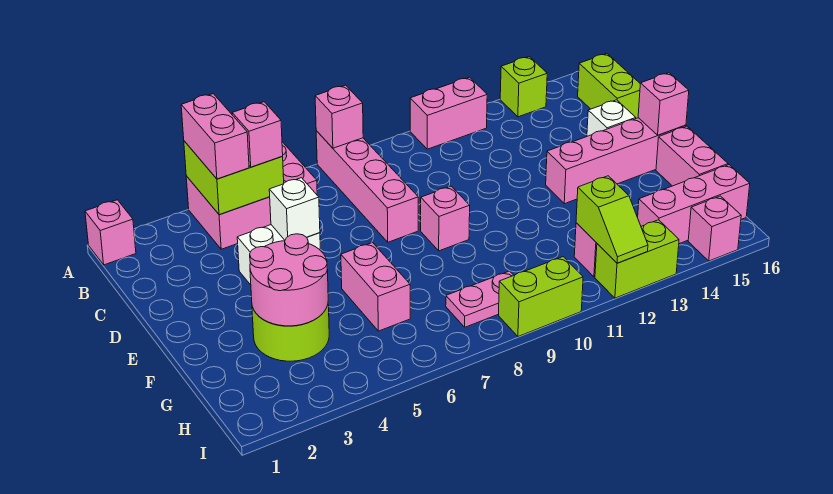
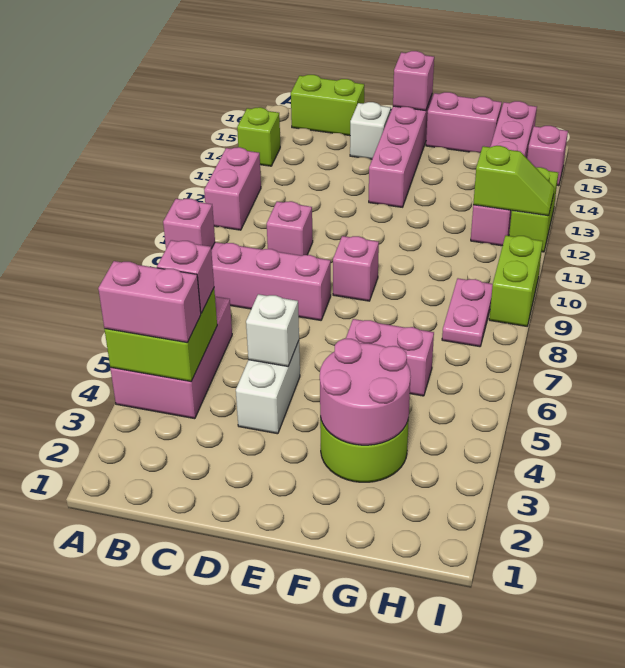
pink brick A1 level 1 -> pink brick C10 level 1

